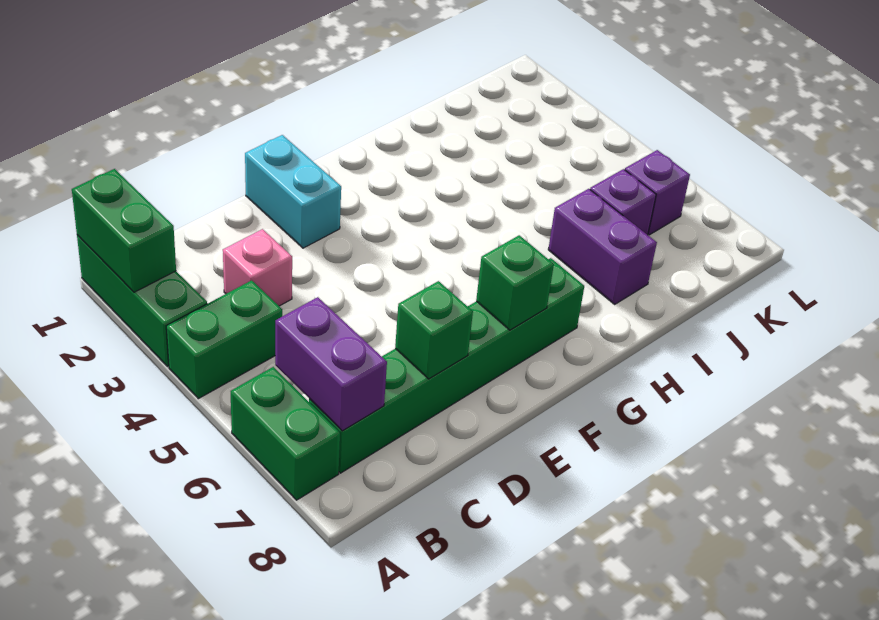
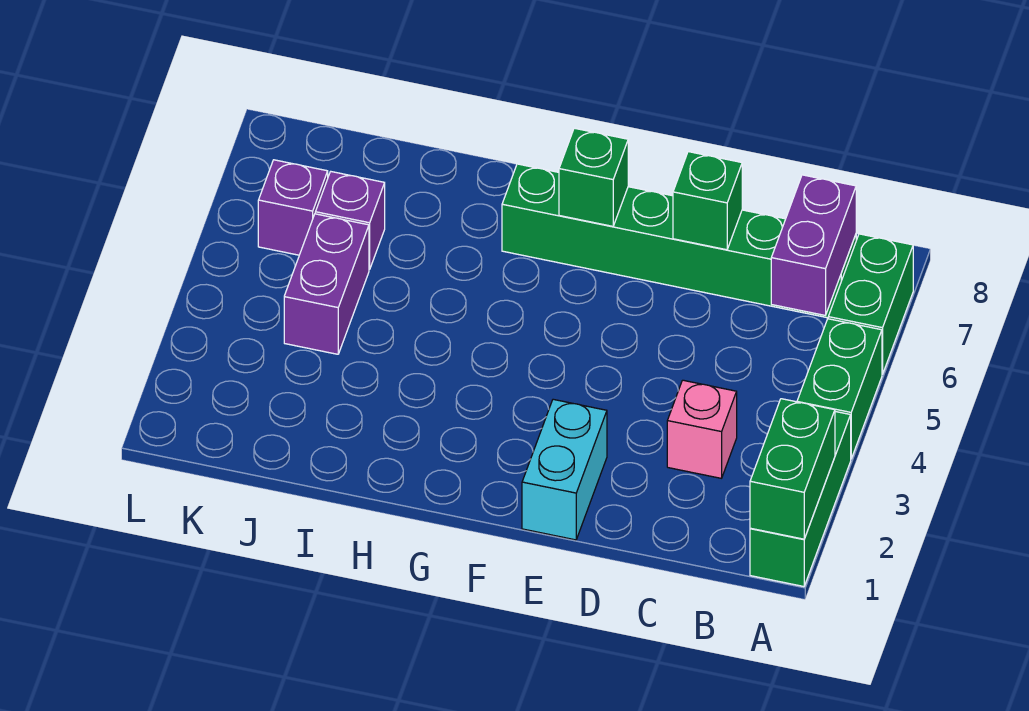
green brick A4:B4 level 1 -> green brick A4:A5 level 1
purple brick I6:I7 level 1 -> purple brick J4:J5 level 1

